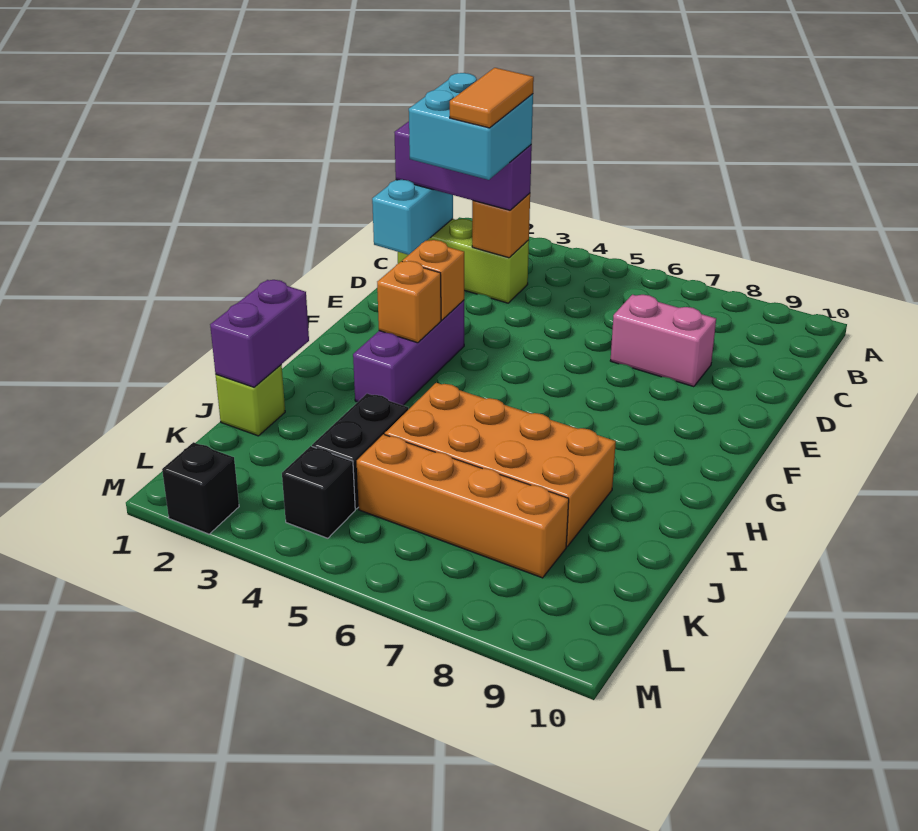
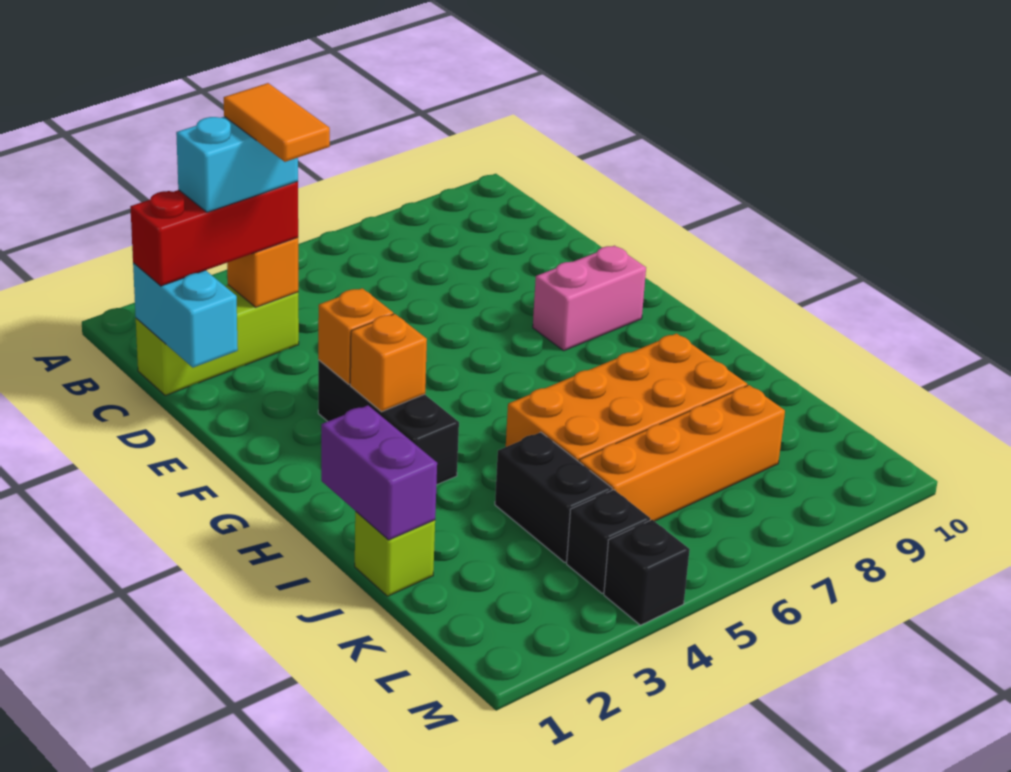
purple brick C1:C3 level 3 -> red brick C1:C3 level 3
cyan brick C2:D3 level 4 -> cyan brick C2:C3 level 4
pink brick D7:D8 level 1 -> pink brick F8:F9 level 1
purple brick F3:H3 level 1 -> black brick F3:H3 level 1
black brick M2 level 1 -> black brick M4 level 1

